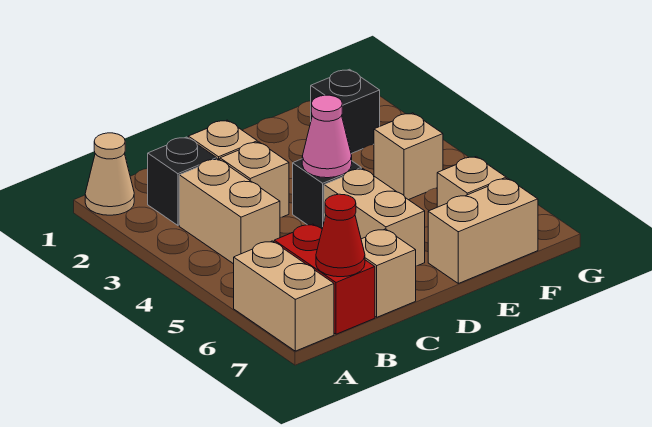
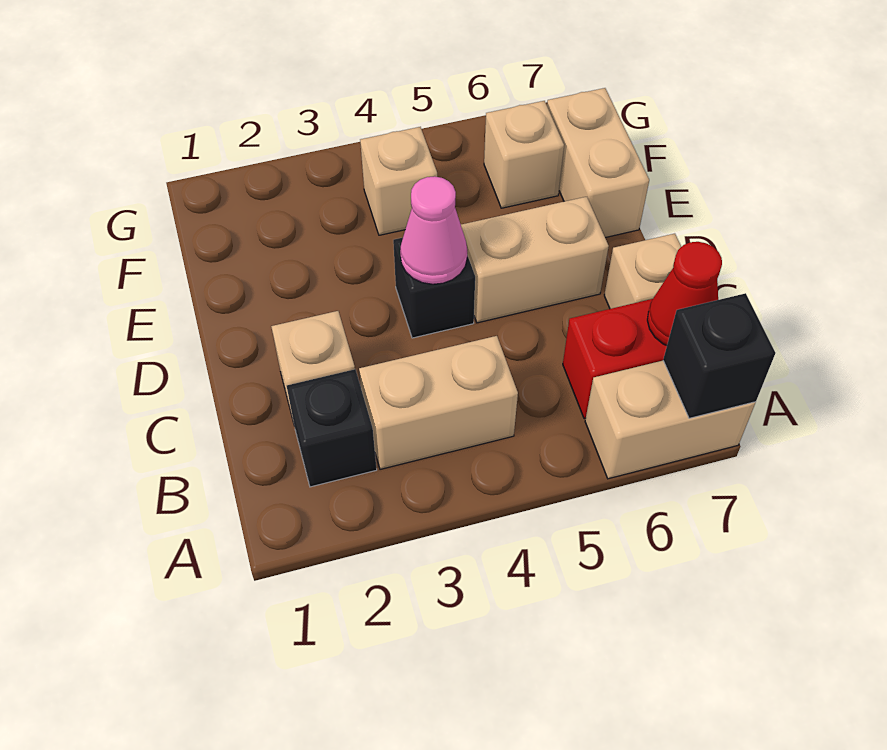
tan cone A1 level 1 -> none
tan brick C3 level 1 -> none
black brick F2 level 1 -> black brick A7 level 2

